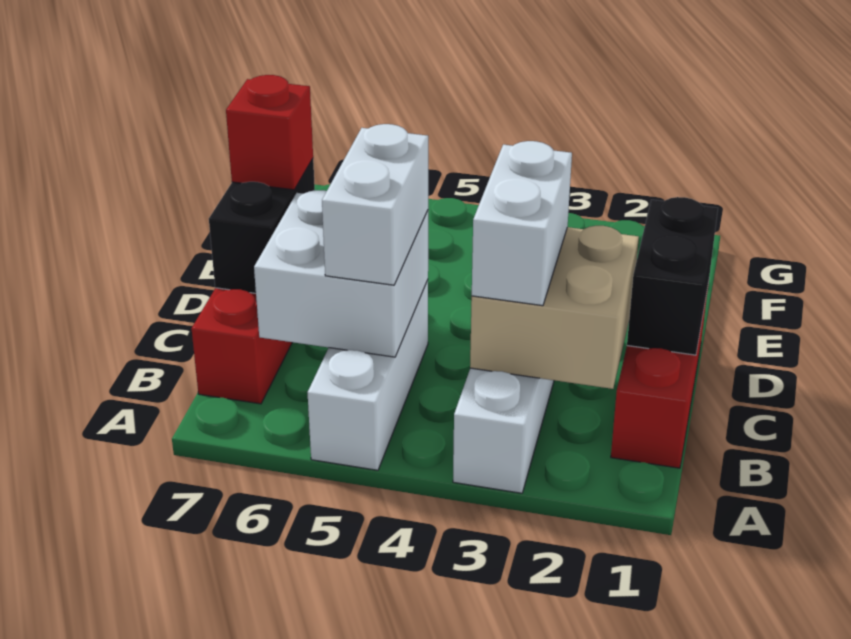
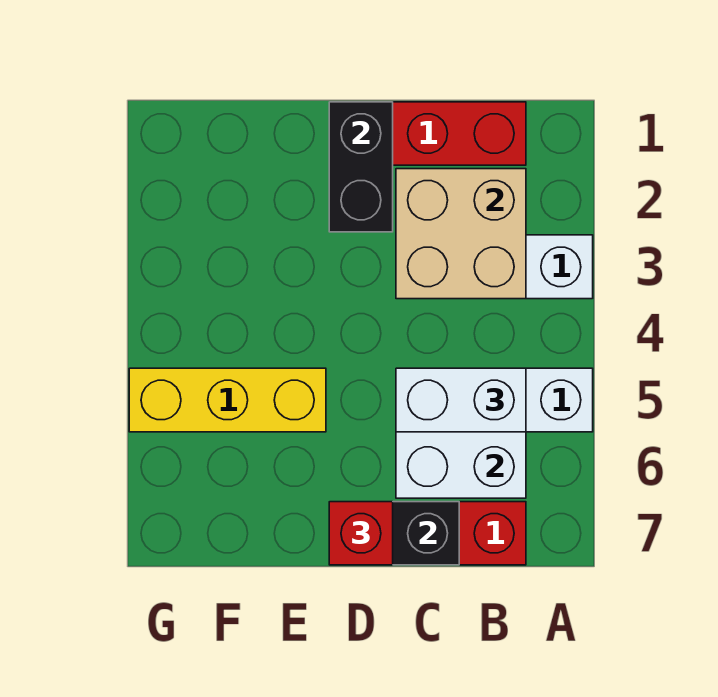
white brick B3:C3 level 3 -> none
black brick C1:D1 level 2 -> black brick D1:D2 level 2
none -> yellow brick E5:G5 level 1

